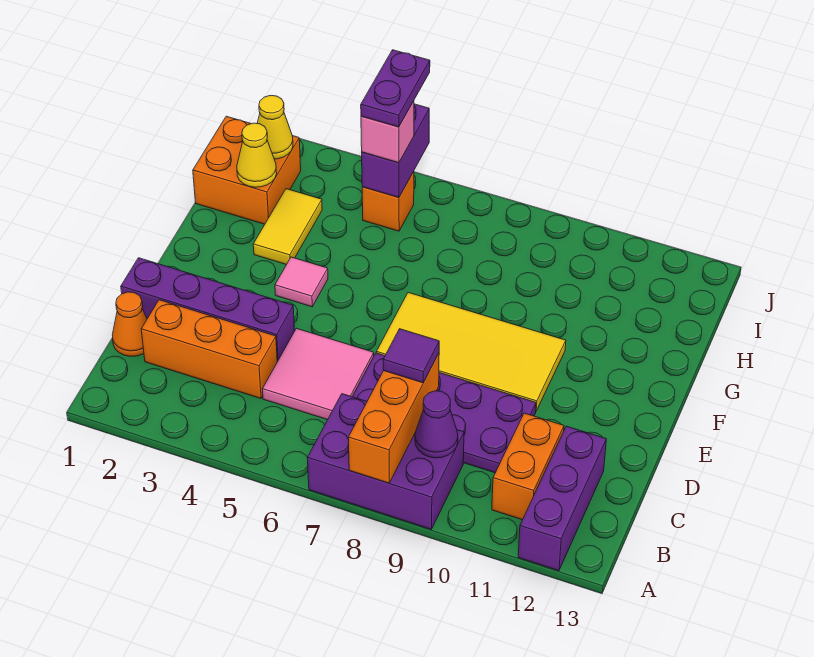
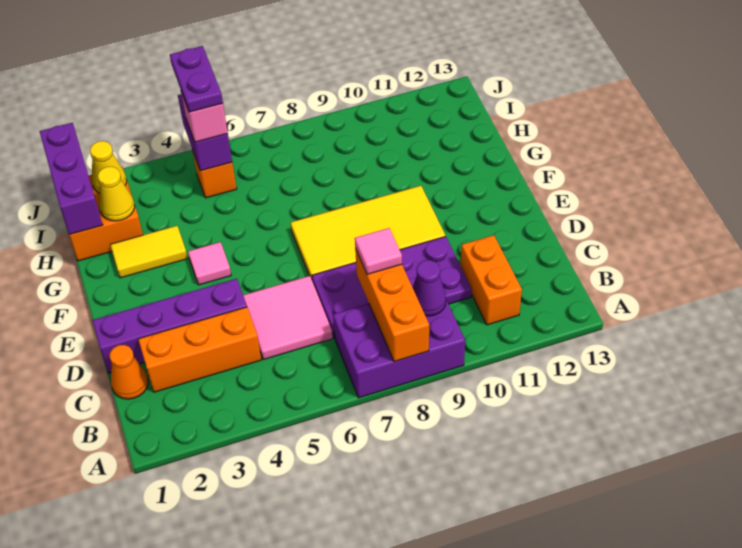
purple brick A12:C12 level 1 -> purple brick H1:J1 level 2
purple tile C8 level 3 -> pink tile C8 level 3
yellow tile G3:H3 level 1 -> yellow tile G2:G3 level 1

